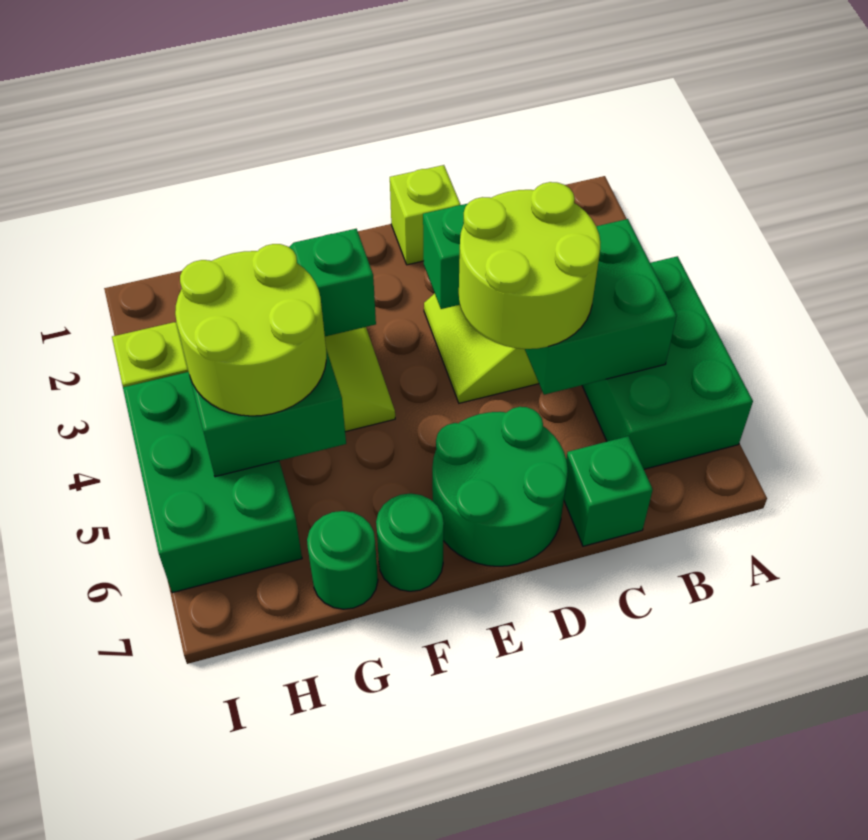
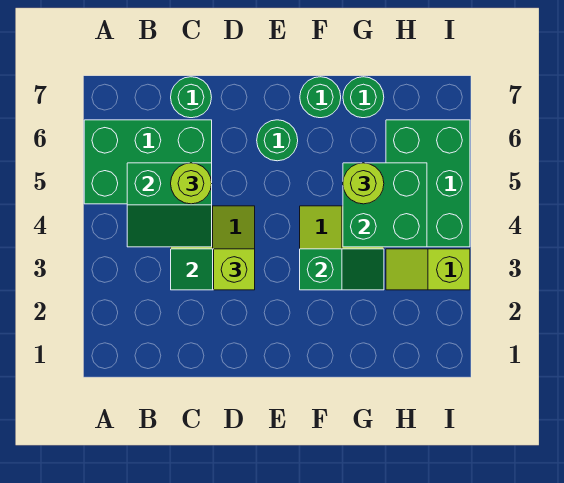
green brick A4:B6 level 1 -> green brick A5:C6 level 1
green brick B4:C5 level 2 -> green slope B4:C5 level 2 top 5
lime round brick C4:D5 level 3 -> lime round brick C5 level 3
green brick C7 level 1 -> green round brick C7 level 1
lime brick D1 level 1 -> lime brick D3 level 3
green round brick D6:E7 level 1 -> green round brick E6 level 1
lime round brick G4:H5 level 3 -> lime round brick G5 level 3

